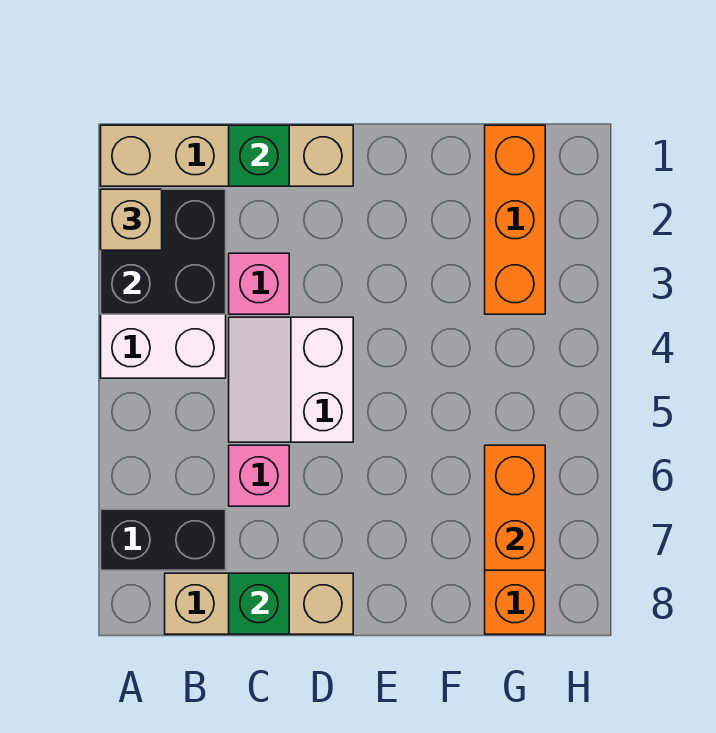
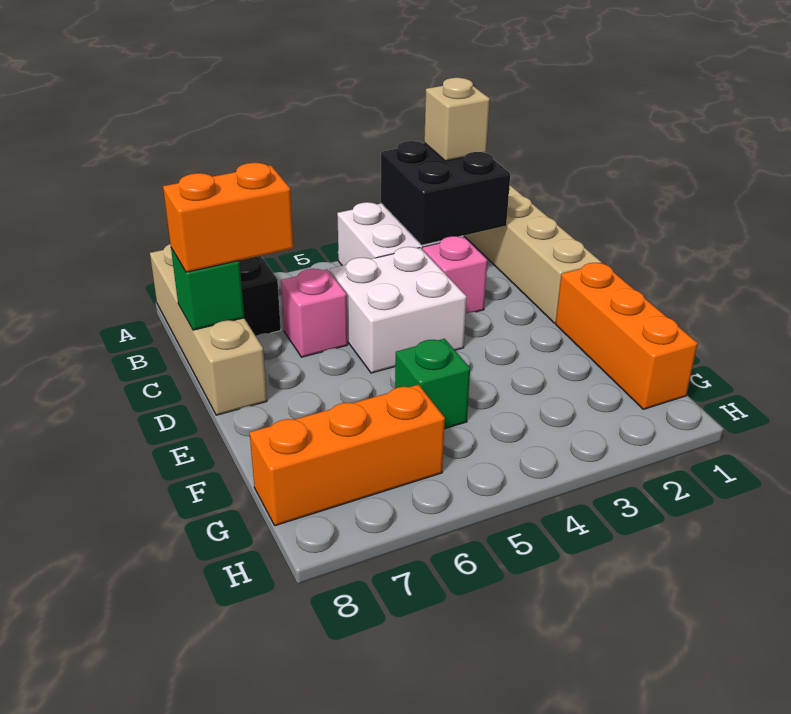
tan brick B8:D8 level 1 -> tan brick A8:D8 level 1
green brick C1 level 2 -> green brick F5 level 1
white slope C4:D5 level 1 top D -> white brick C4:D5 level 1
orange brick G1:G3 level 1 -> orange brick E1:G1 level 1
orange brick G6:G7 level 2 -> orange brick C7:C8 level 3

